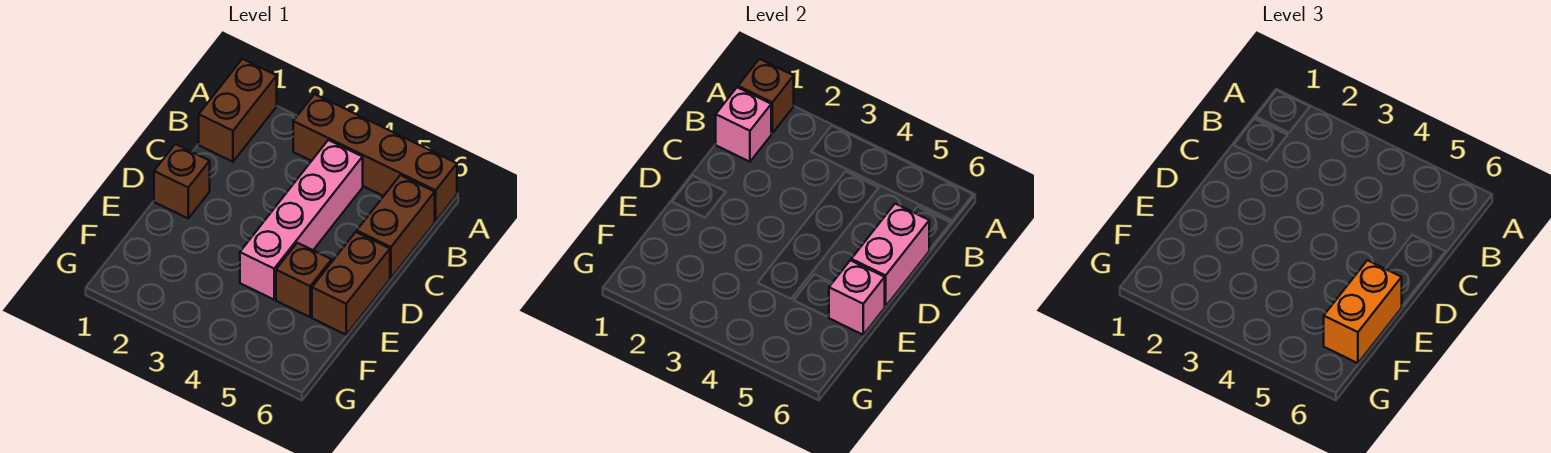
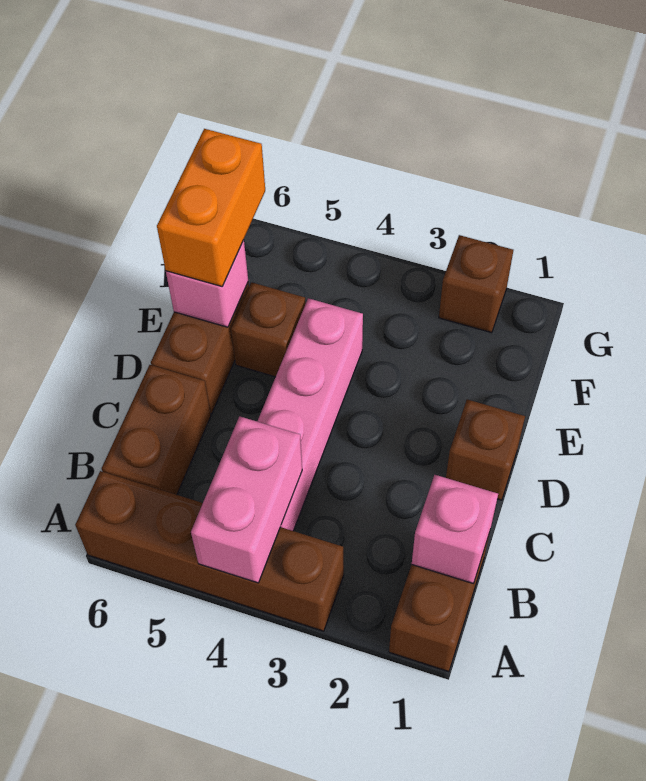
brown brick A1 level 2 -> brown brick G2 level 1
pink brick C6:D6 level 2 -> pink brick A4:B4 level 2

